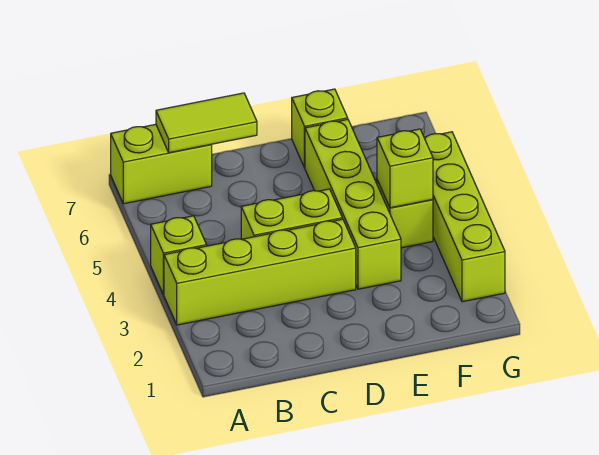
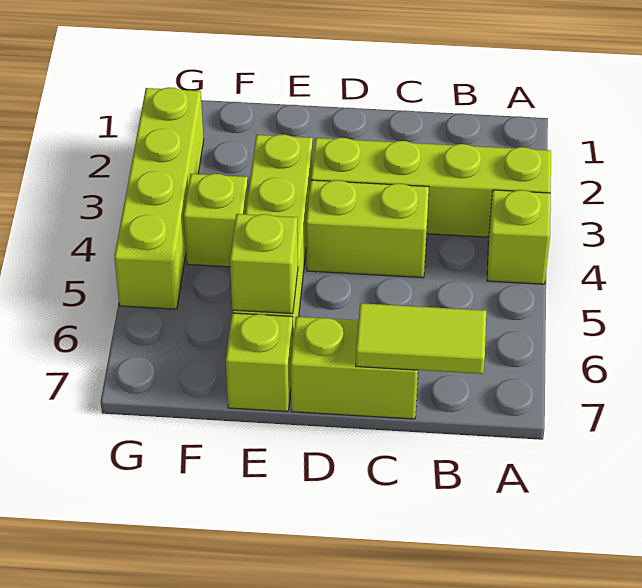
lime brick A7:B7 level 1 -> lime brick C7:D7 level 1
lime brick F4 level 2 -> lime brick E6 level 2

